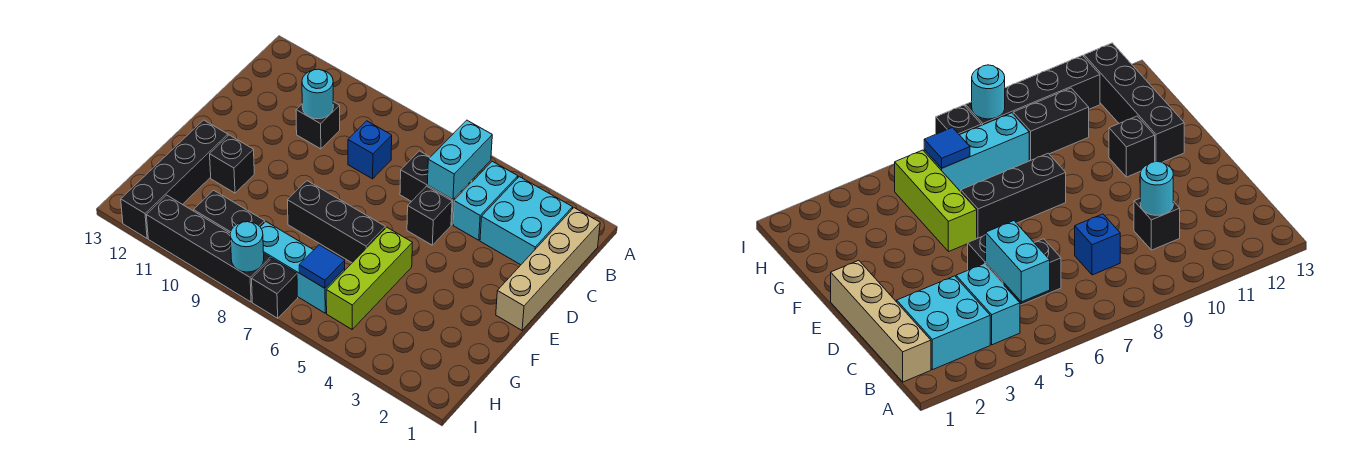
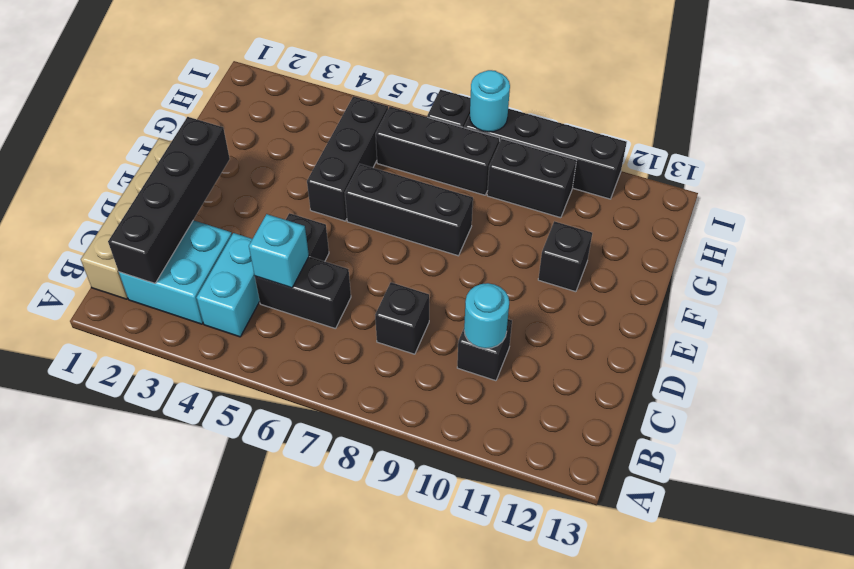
cyan brick B5:C5 level 2 -> cyan brick C5 level 2
blue brick C8 level 1 -> black brick C8 level 1
lime brick F5:H5 level 1 -> black brick F5:H5 level 1
black brick F12:I12 level 1 -> black brick B2:E2 level 2
cyan brick H6:H8 level 1 -> black brick H6:H8 level 1
blue tile H6 level 2 -> none

